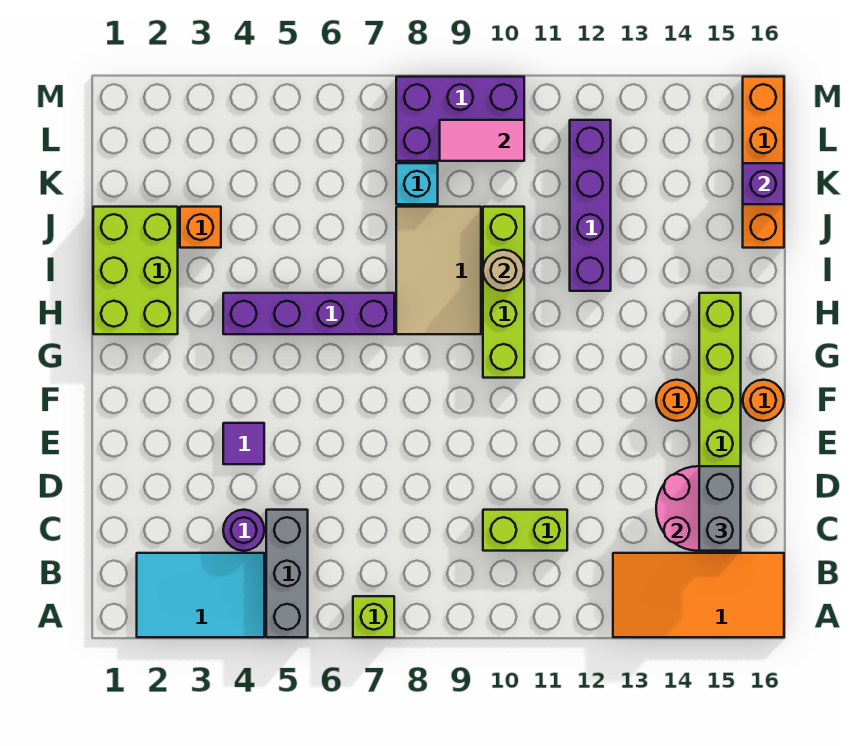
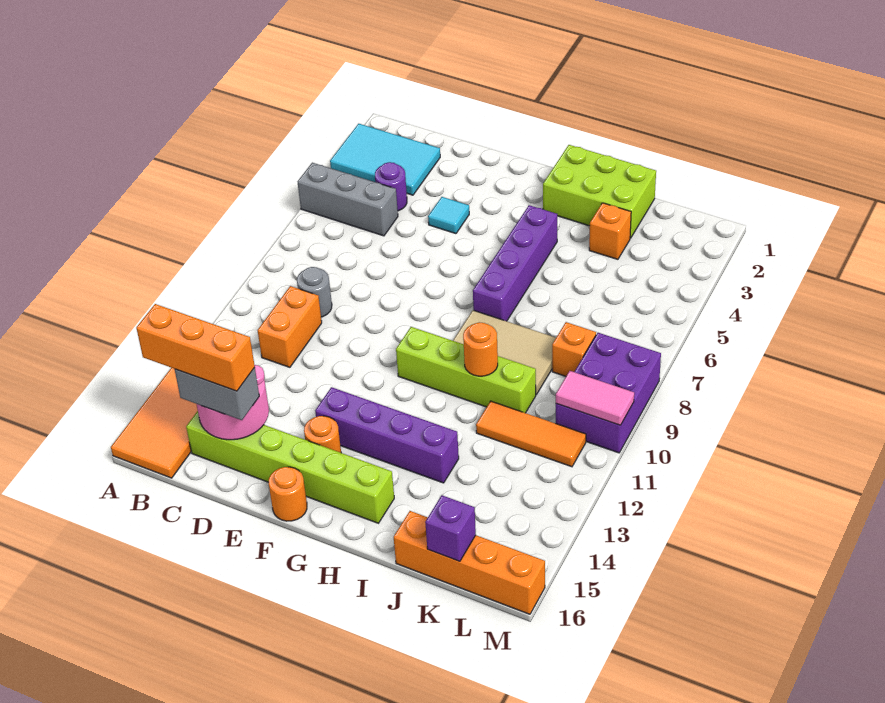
cyan tile A2:B4 level 1 -> cyan tile A2:C3 level 1
lime brick A7 level 1 -> none
none -> orange brick B15:D15 level 4
none -> grey round brick C9 level 1
lime brick C10:C11 level 1 -> orange brick C10:C11 level 1
purple tile E4 level 1 -> cyan tile E4 level 1
tan round brick I10 level 2 -> orange round brick I10 level 2
purple brick I12:L12 level 1 -> purple brick F13:I13 level 1
none -> orange tile J11:L11 level 1
cyan brick K8 level 1 -> orange brick K8 level 1
pink tile L9:L10 level 2 -> pink tile L10:M10 level 2

